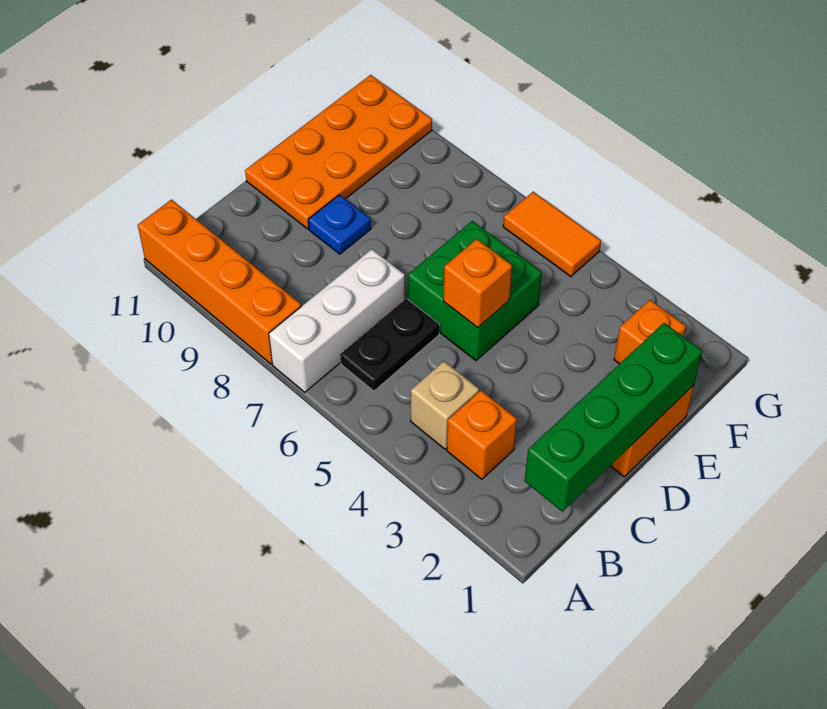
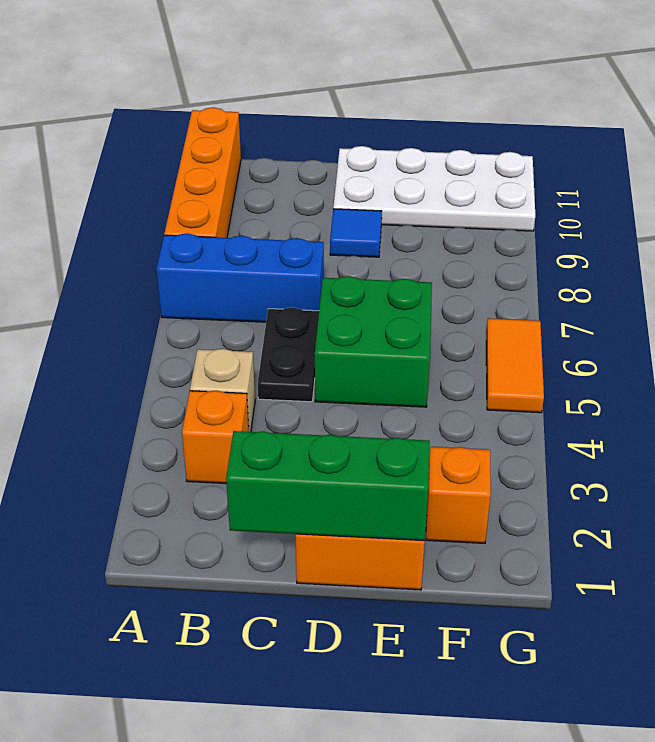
white brick A7:C7 level 1 -> blue brick A7:C7 level 1
green brick B1:E1 level 2 -> green brick C1:E1 level 2
black plate B6:C6 level 1 -> black plate C5:C6 level 1
orange brick D5 level 2 -> none
blue plate D9 level 1 -> blue tile D9 level 1
orange plate D10:G11 level 1 -> white plate D10:G11 level 1

